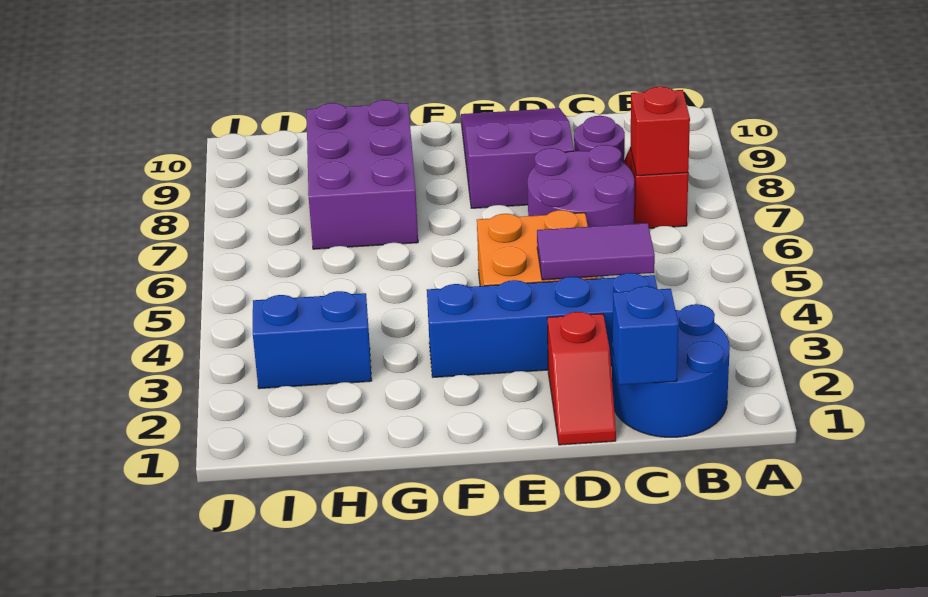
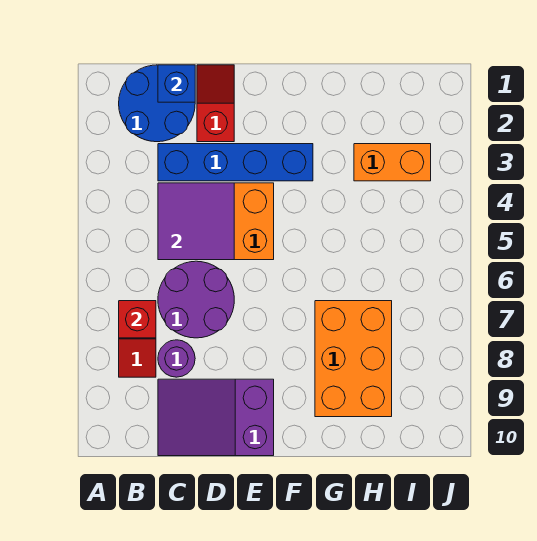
purple tile C4:D4 level 2 -> purple tile C4:D5 level 2
purple slope D8:E10 level 1 top 8 -> purple slope C9:E10 level 1 top E
purple brick G7:H9 level 1 -> orange brick G7:H9 level 1
blue brick H3:I3 level 1 -> orange brick H3:I3 level 1

